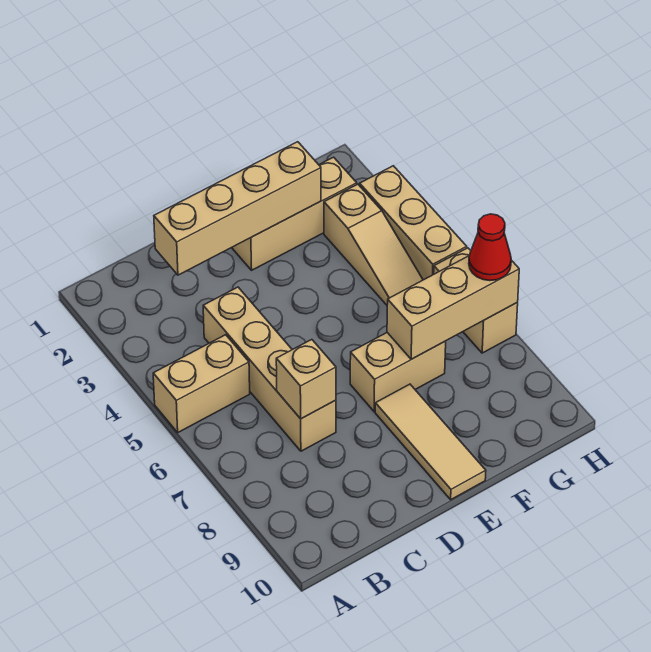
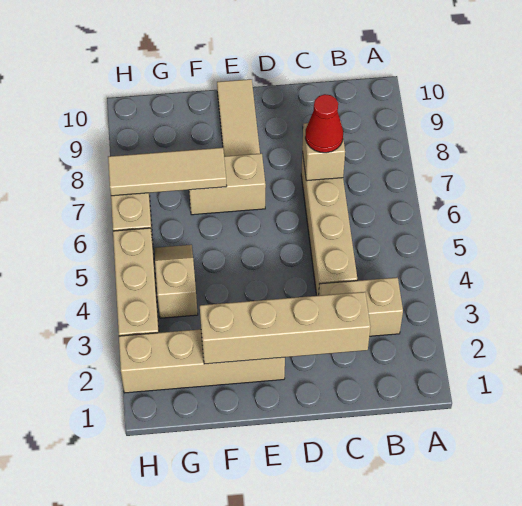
tan brick A5:B5 level 1 -> tan brick B3:C3 level 1
tan brick E2:G2 level 1 -> tan brick E2:H2 level 1
tan brick F7:H7 level 2 -> tan tile F7:H7 level 2
tan slope G3:G5 level 1 top 3 -> tan slope G4:G5 level 1 top 4
red cone H7 level 3 -> red cone C7 level 3

